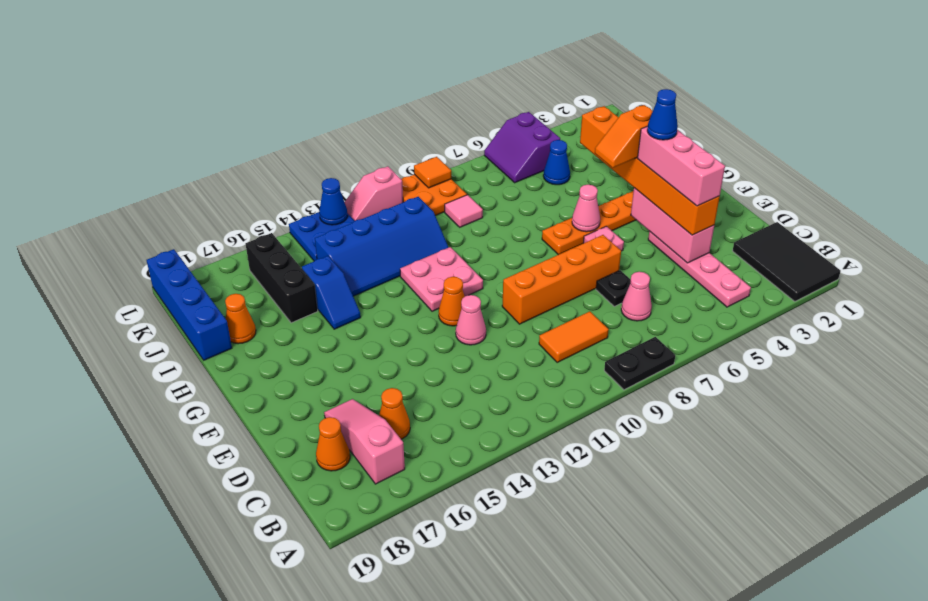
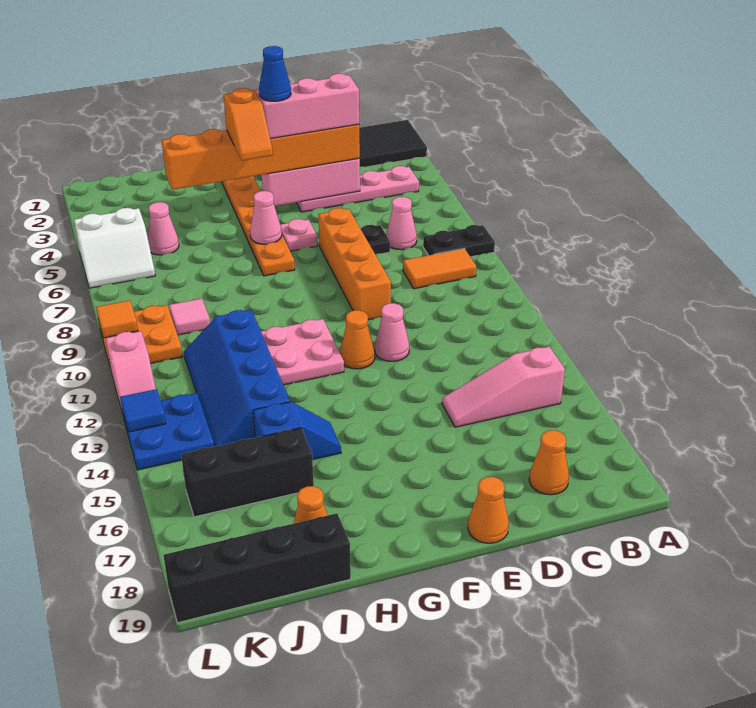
black plate A8:A9 level 1 -> black plate A8:B8 level 1
pink slope B17:D17 level 1 top B -> pink slope B15:D15 level 1 top B
orange tile C9:C10 level 1 -> orange tile B9:C9 level 1
orange cone C16 level 1 -> orange cone E19 level 1
blue slope I11:J14 level 1 top J -> blue slope I11:J14 level 1 top I
blue brick I19:L19 level 1 -> black brick I19:L19 level 1
blue cone J5 level 1 -> pink cone J5 level 1
purple slope K5:L6 level 1 top 5 -> white slope K5:L6 level 1 top 5
blue cone L13 level 2 -> blue tile L13 level 2

